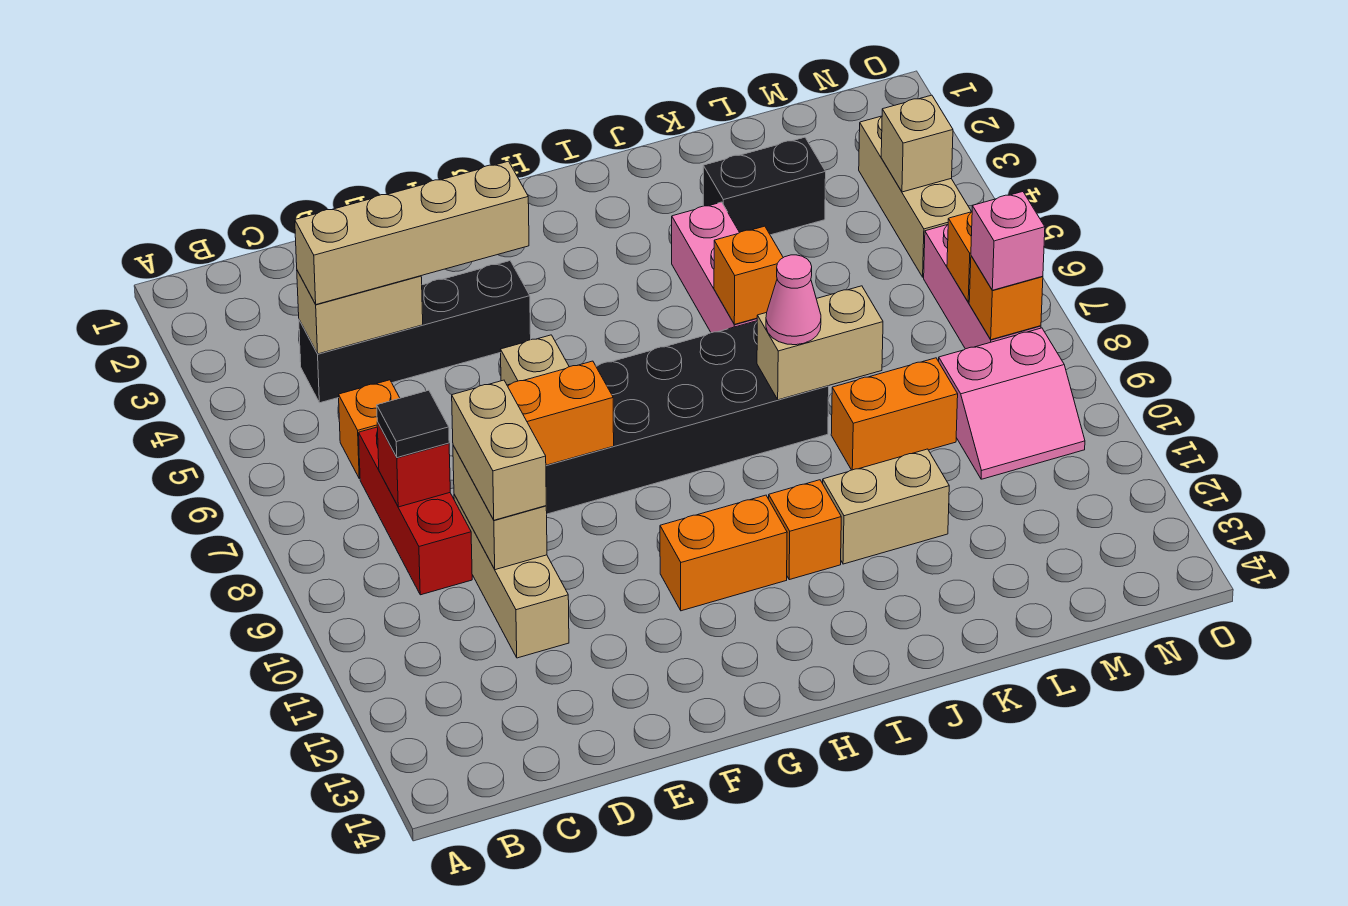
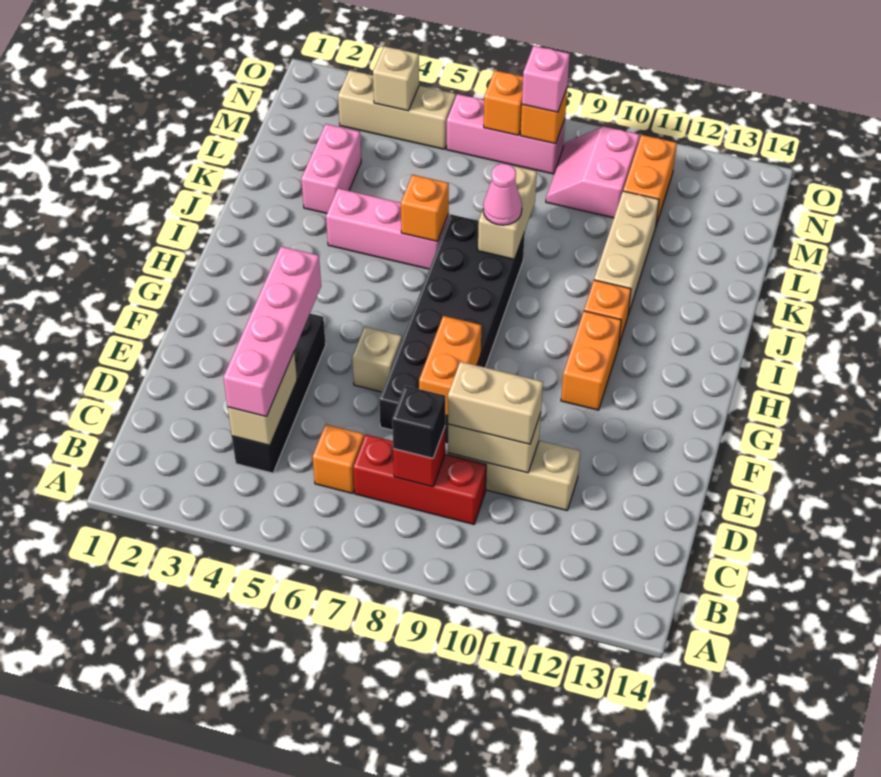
tan brick C4:F4 level 3 -> pink brick C4:F4 level 3
black tile C8 level 3 -> black brick C8 level 3
tan brick J11:K11 level 1 -> tan brick J11:L11 level 1
black brick K3:L3 level 1 -> pink brick K3:L3 level 1
orange brick K9:L9 level 1 -> orange brick M11:N11 level 1
pink slope M9:N10 level 1 top 9 -> pink slope M9:N10 level 1 top 10

